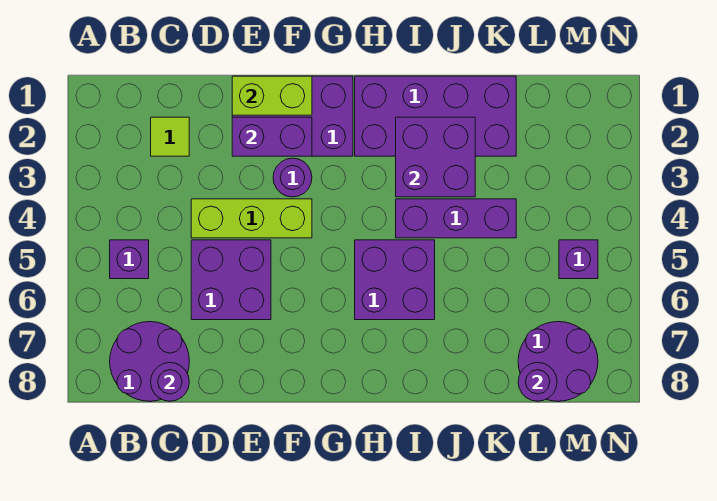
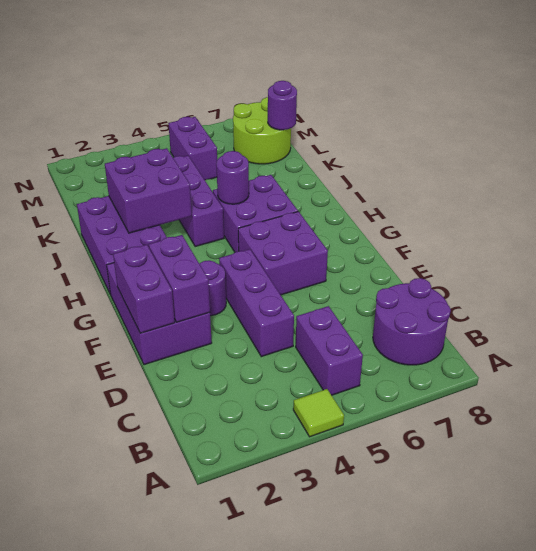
purple brick B5 level 1 -> purple brick B5:C5 level 1
lime tile C2 level 1 -> lime tile A4 level 1
purple round brick C8 level 2 -> purple round brick I5 level 2
lime brick D4:F4 level 1 -> purple brick D4:F4 level 1
purple brick D5:E6 level 1 -> purple brick F5:G6 level 1
lime brick E1:F1 level 2 -> purple brick E1:F1 level 2
purple brick H1:K2 level 1 -> purple brick H1:J2 level 1
purple round brick L7:M8 level 1 -> lime round brick L7:M8 level 1
purple brick M5 level 1 -> purple brick L5:M5 level 1

